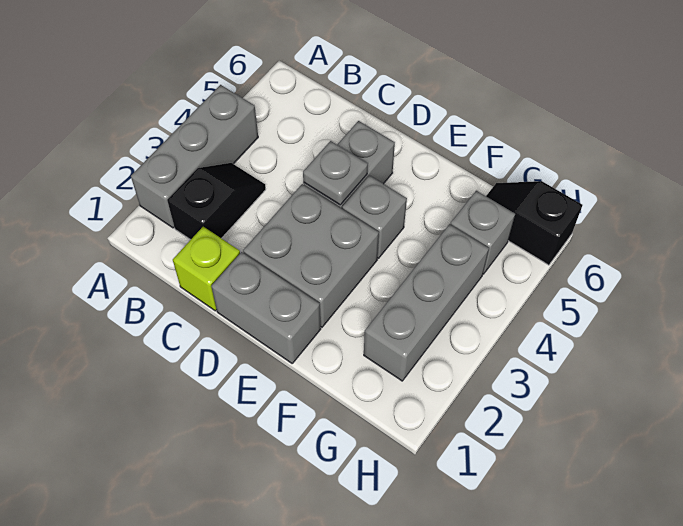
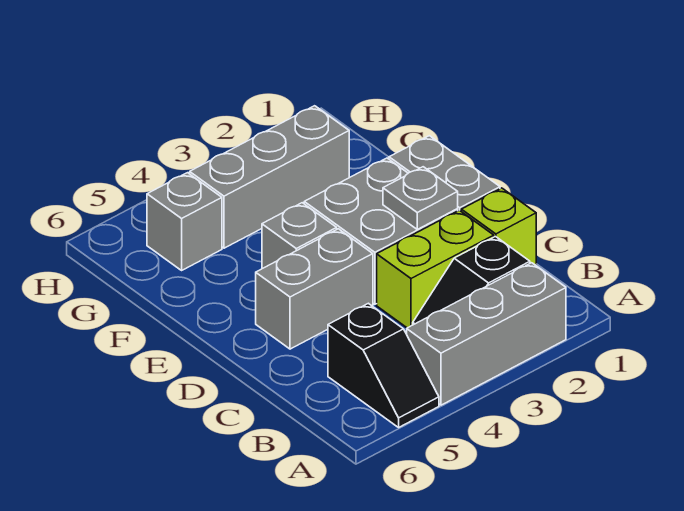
none -> lime brick C2:C3 level 1
grey plate D4 level 2 -> grey plate D2 level 2
black slope G6:H6 level 1 top H -> black slope A5:B5 level 1 top B

